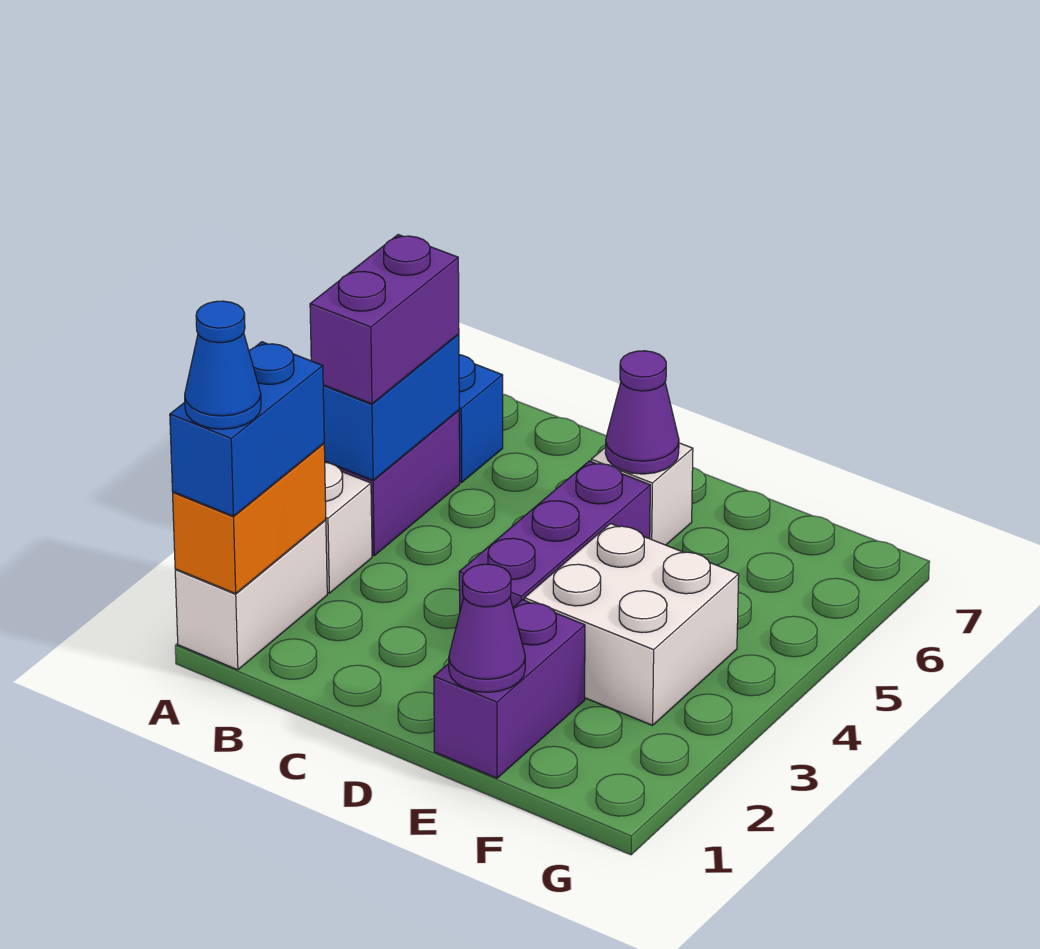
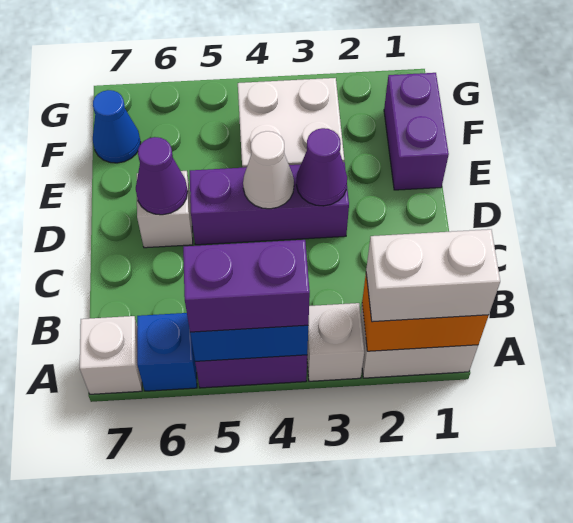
blue brick A1:A2 level 3 -> white brick A1:A2 level 3
blue cone A1 level 4 -> blue cone F7 level 1
none -> white brick A7 level 1
none -> white cone D4 level 2
purple brick E1:E2 level 1 -> purple brick E1:F1 level 1
purple cone E1 level 2 -> purple cone D3 level 2

